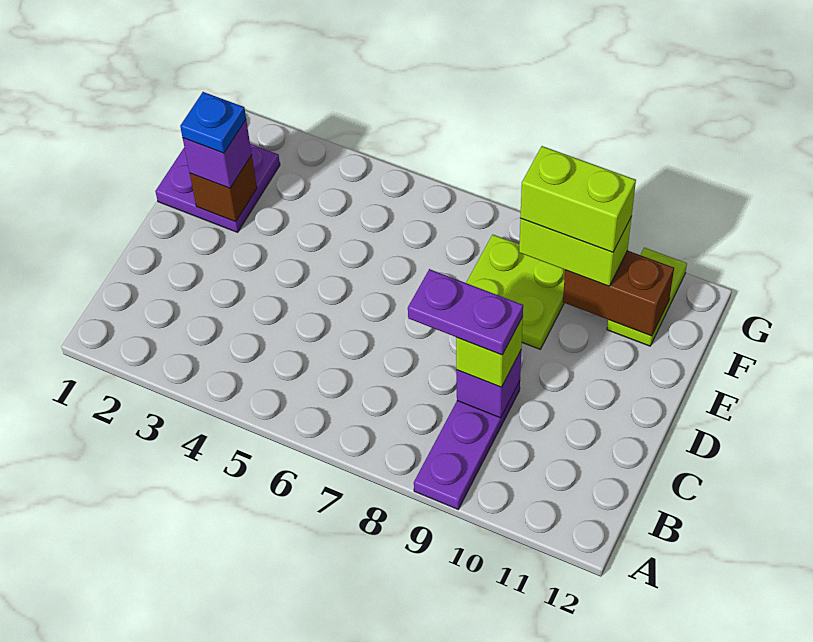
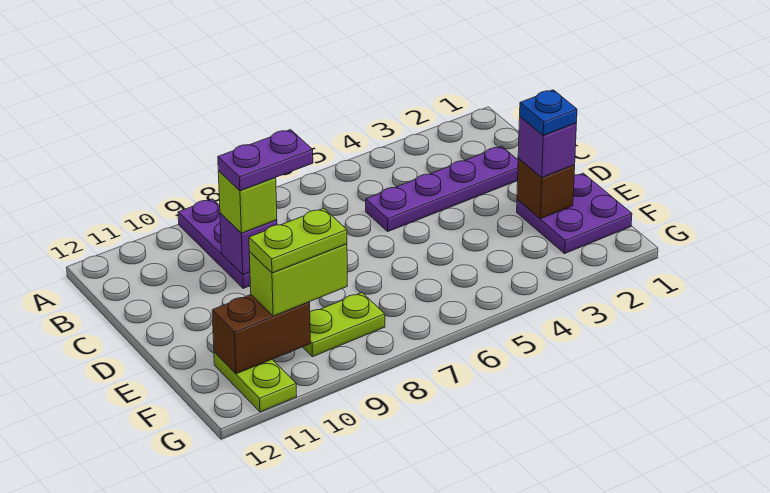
none -> purple plate C2:C5 level 1
lime plate E8:F9 level 1 -> lime plate F8:F9 level 1
lime brick F9:F10 level 4 -> lime plate F9:F10 level 4

